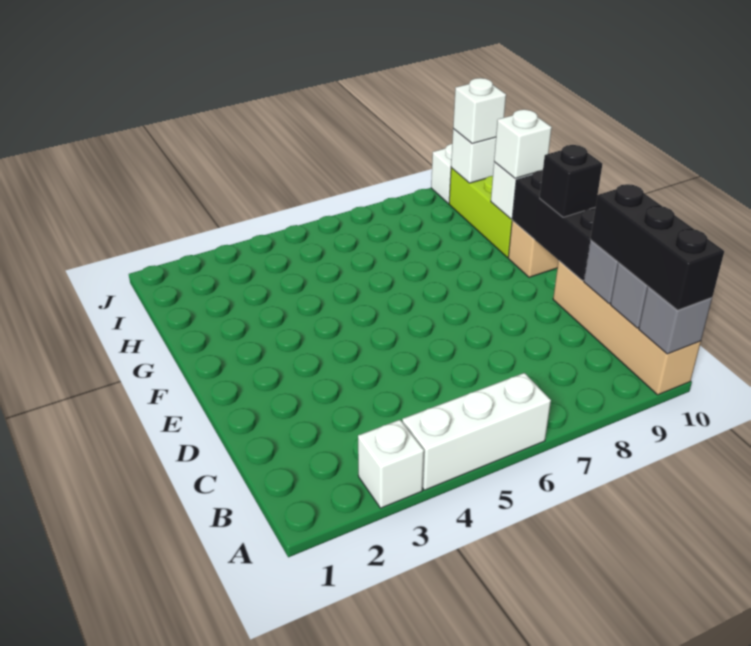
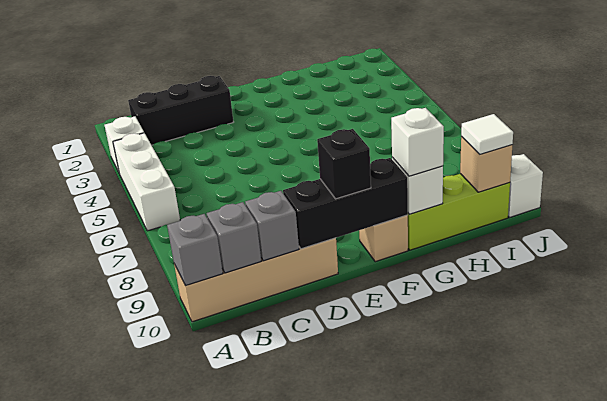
black brick A10:C10 level 3 -> black brick B2:D2 level 1
white brick I10 level 2 -> tan brick I10 level 2
white brick I10 level 3 -> white tile I10 level 3

